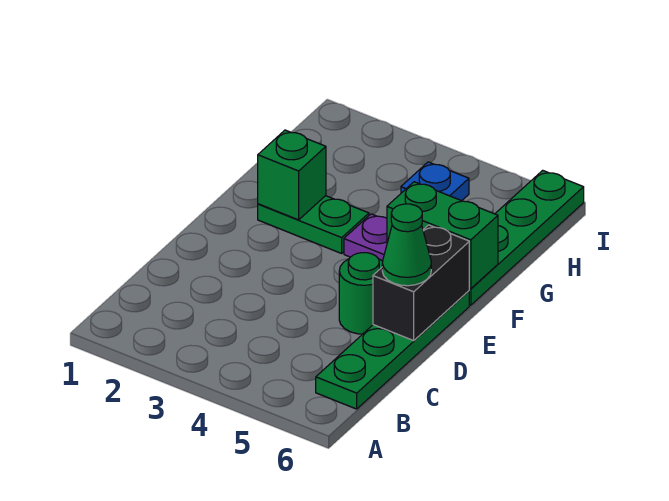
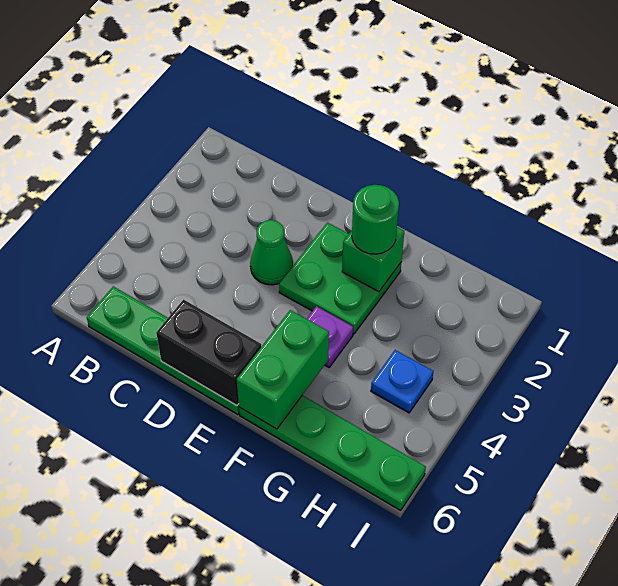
green round brick D5 level 1 -> green round brick F2 level 3
green cone D6 level 3 -> green cone D3 level 1
green plate F2:F3 level 1 -> green plate E2:F3 level 1

